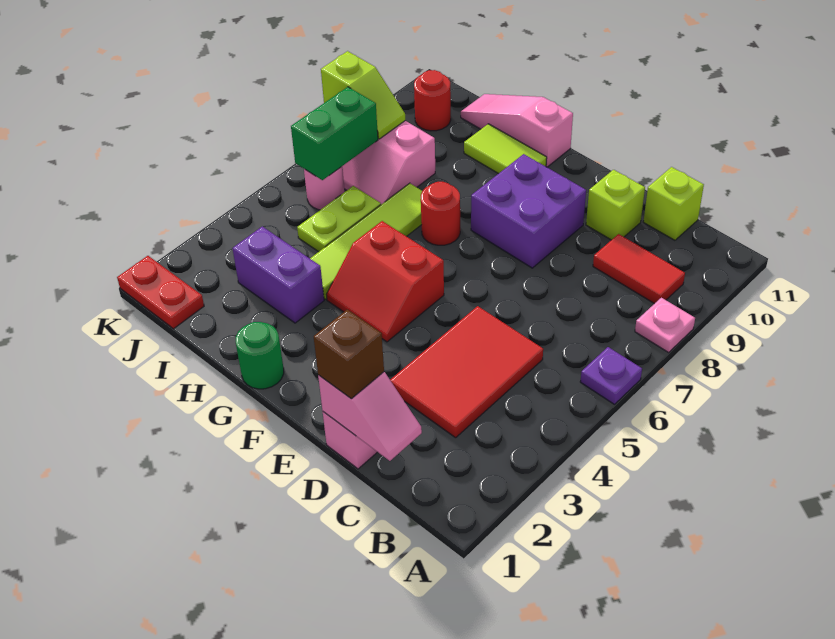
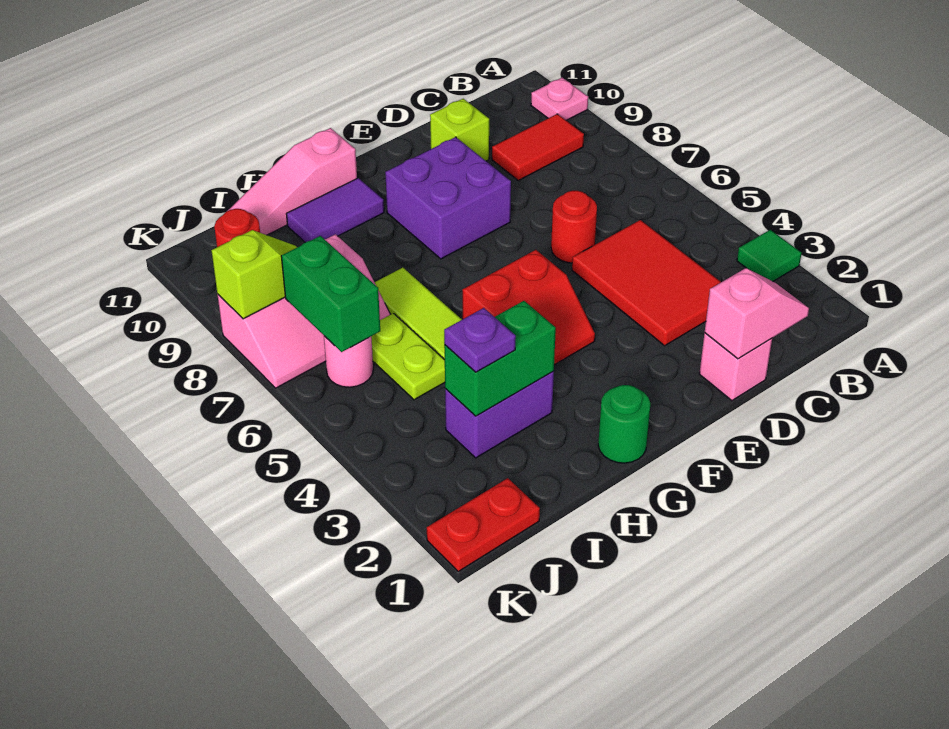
none -> green tile A3 level 1
purple plate A6 level 1 -> purple plate I3 level 3
pink plate A8 level 1 -> pink plate A10 level 1
lime brick C11 level 1 -> none
brown brick D1 level 3 -> none
red round brick G7 level 1 -> red round brick D6 level 1
lime tile G10:H10 level 1 -> purple tile G10:H10 level 1
none -> green brick H3:I3 level 2

